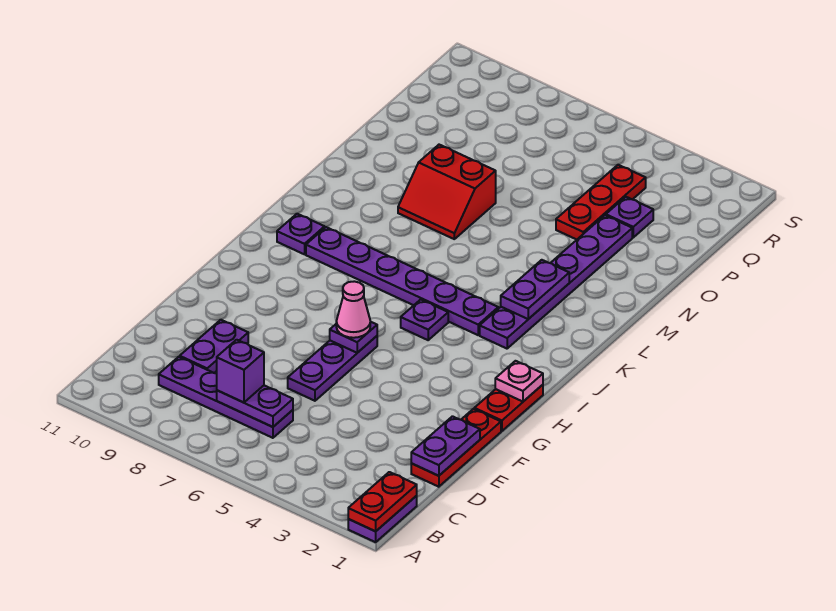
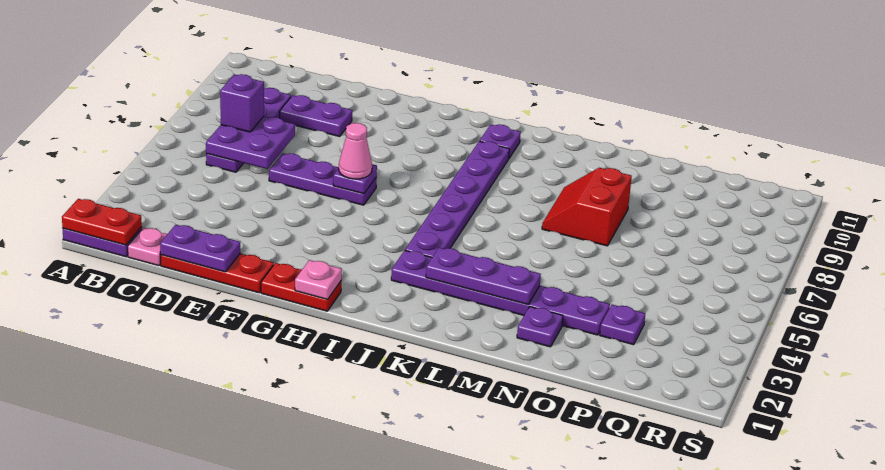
none -> pink plate C1 level 1
purple plate C6:C7 level 2 -> purple plate C6:D7 level 2
purple plate I5 level 1 -> purple plate N2 level 1
purple plate K3:L3 level 2 -> purple plate K3:M3 level 2
red plate O4:Q4 level 1 -> none

